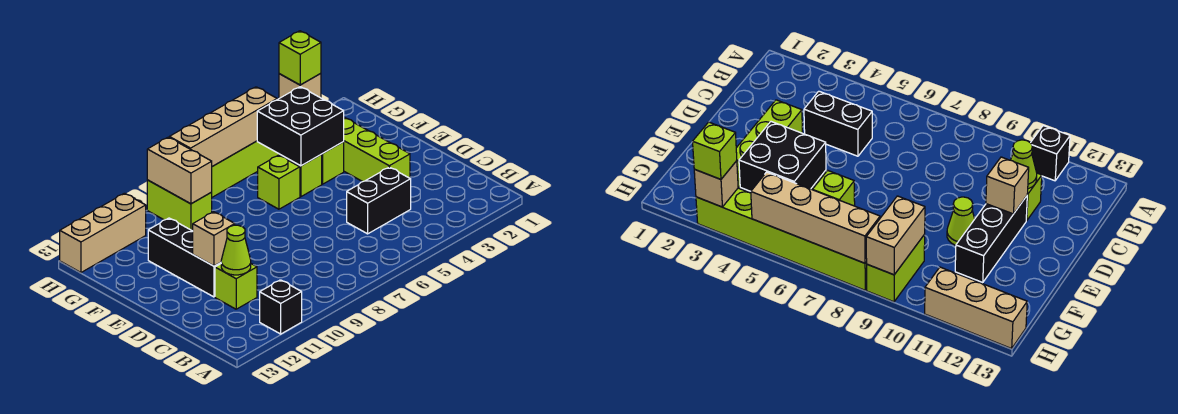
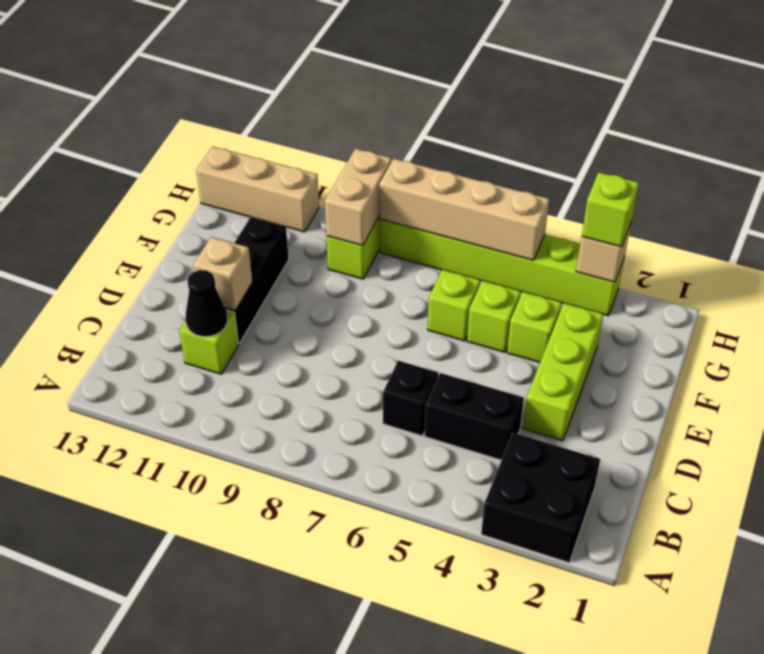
black brick A11 level 1 -> black brick C6 level 1
lime cone C11 level 2 -> black cone C11 level 2
lime cone E10 level 1 -> none
black brick F4:G5 level 2 -> black brick A2:B3 level 1

